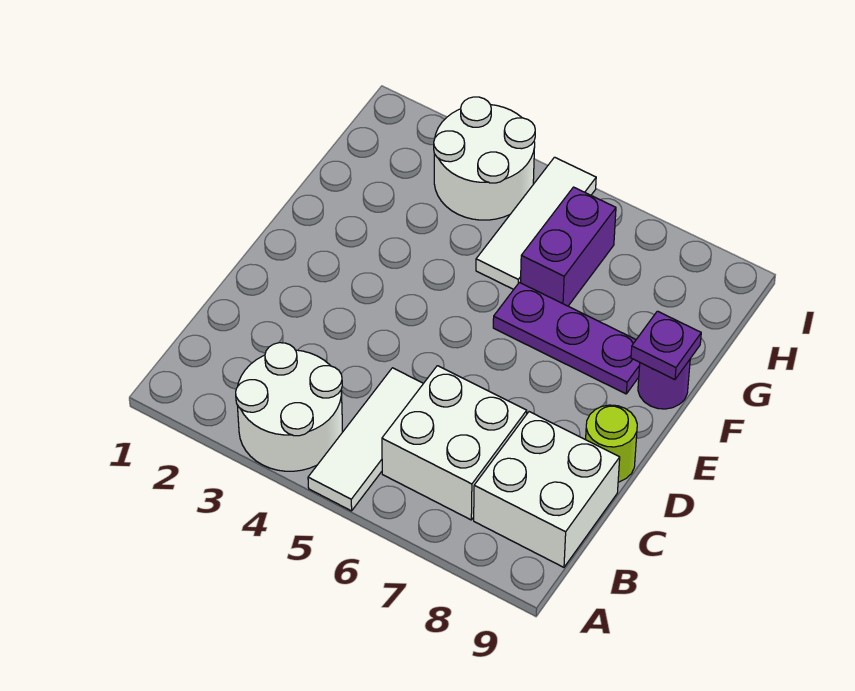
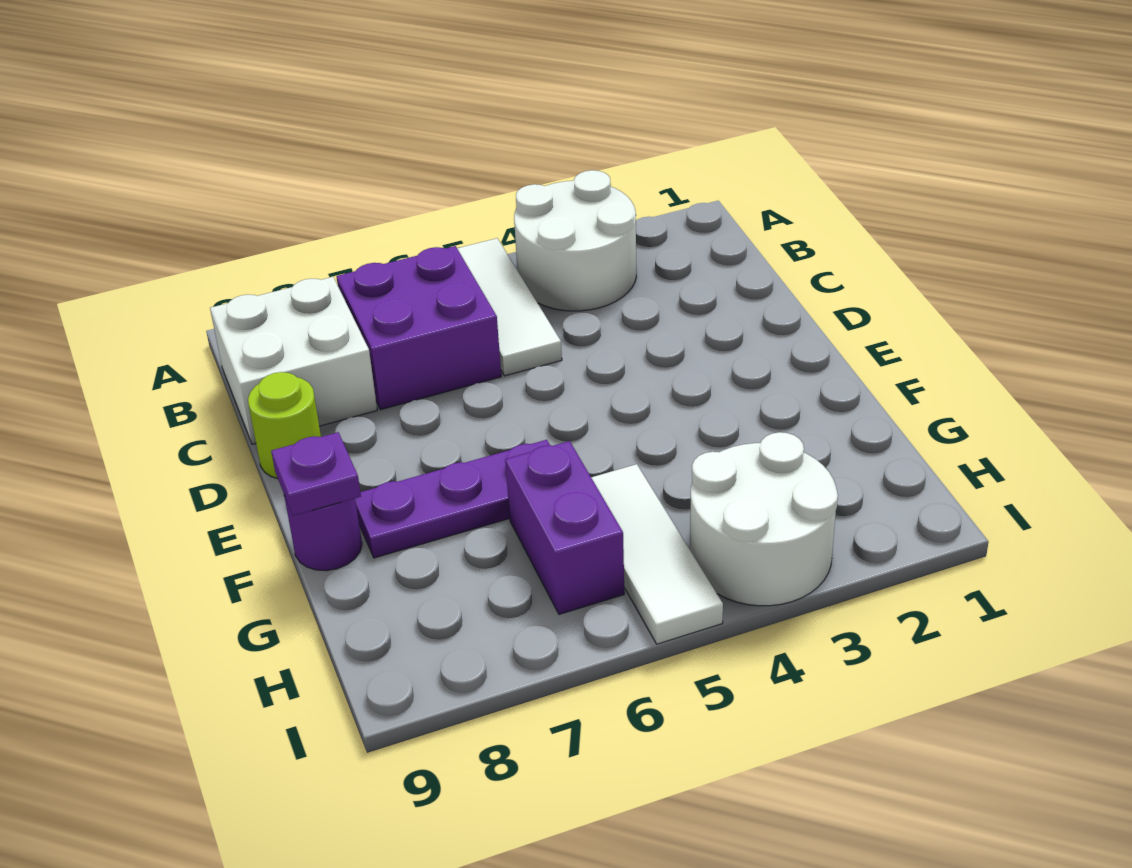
white brick B6:C7 level 1 -> purple brick B6:C7 level 1

